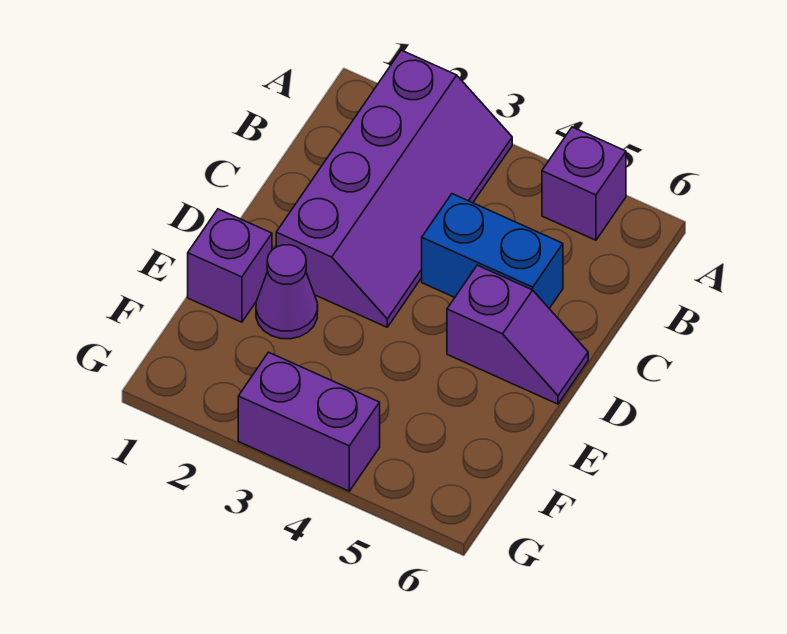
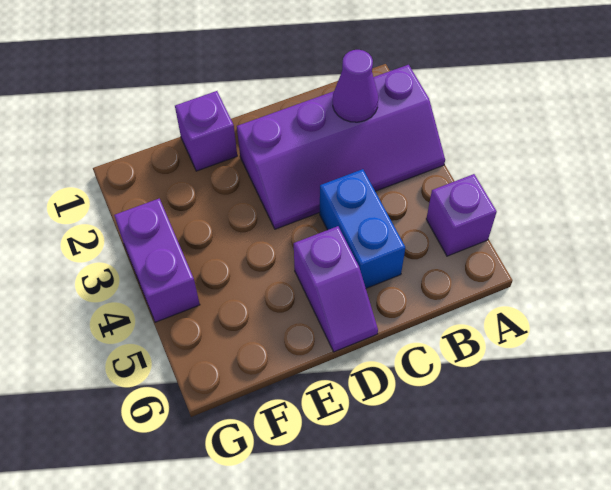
purple cone E2 level 1 -> purple cone B2 level 2

